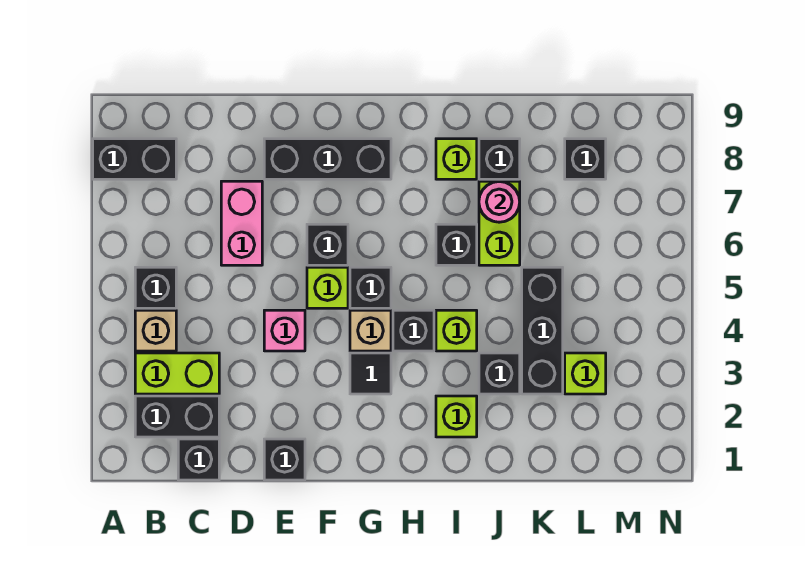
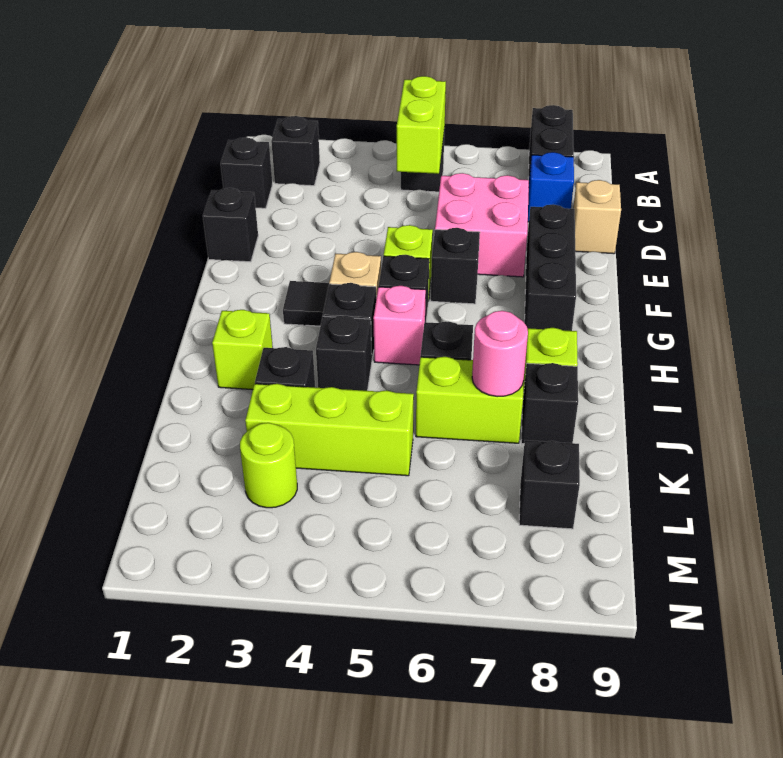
black brick B2:C2 level 1 -> black brick B2 level 1
lime brick B3:C3 level 1 -> lime brick B5:C5 level 2
tan brick B4 level 1 -> tan brick D9 level 1
none -> blue brick C8 level 1
pink brick D6:D7 level 1 -> pink brick D6:E7 level 1
pink brick E4 level 1 -> pink brick H5 level 1
lime brick I4 level 1 -> black brick I4 level 1
black brick K3:K5 level 1 -> lime brick K3:K5 level 1
lime brick L3 level 1 -> lime round brick L3 level 1

